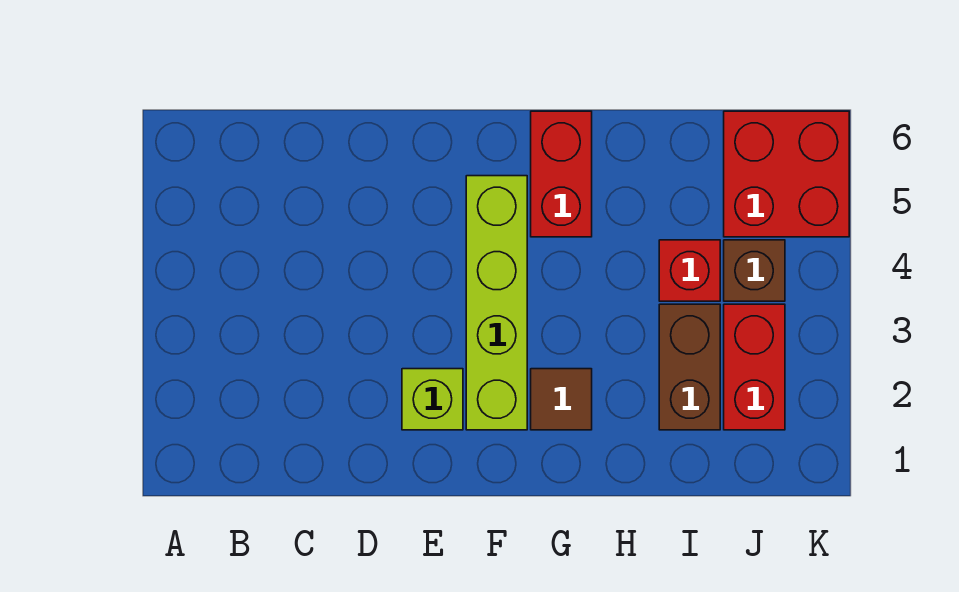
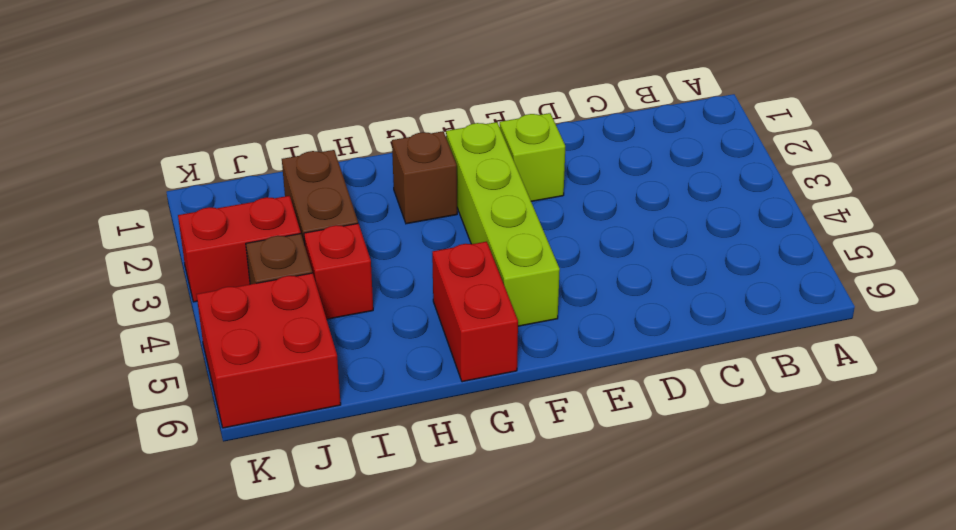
brown tile G2 level 1 -> brown brick G2 level 1
red brick J2:J3 level 1 -> red brick J3:K3 level 1

